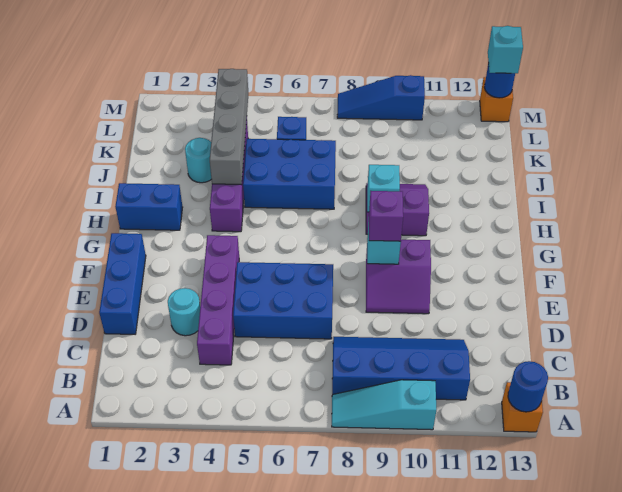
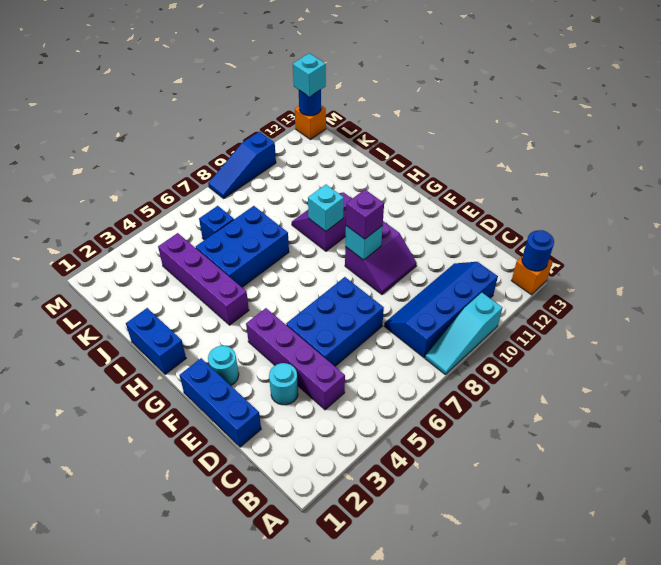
blue brick H1:H2 level 1 -> blue brick H1:I1 level 1
grey brick I4:L4 level 2 -> none
cyan round brick J3 level 1 -> cyan round brick F2 level 1

